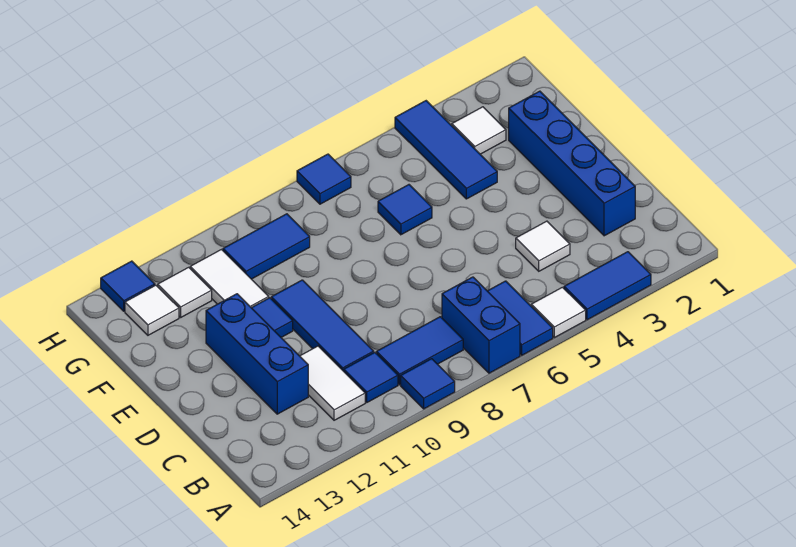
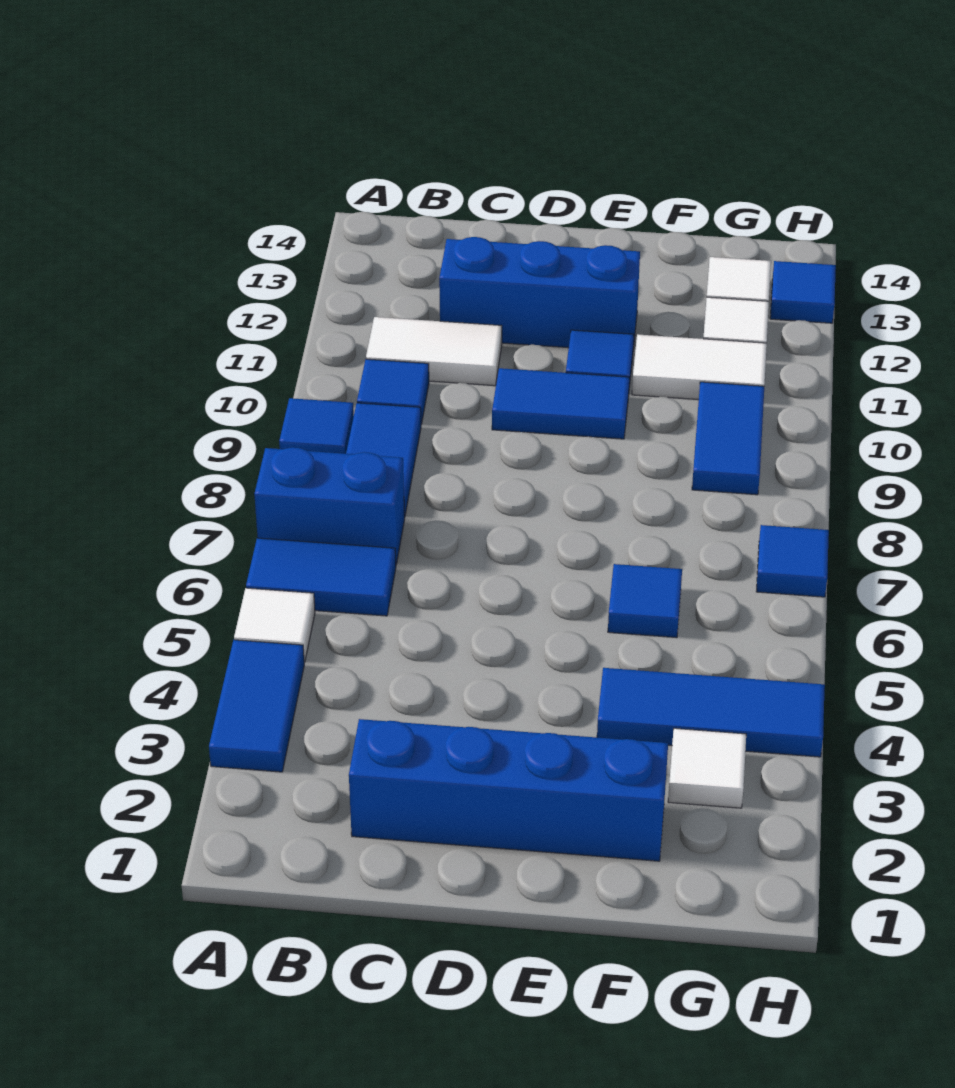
white tile C4 level 1 -> none
blue tile C10:E10 level 1 -> blue tile D10:E10 level 1

